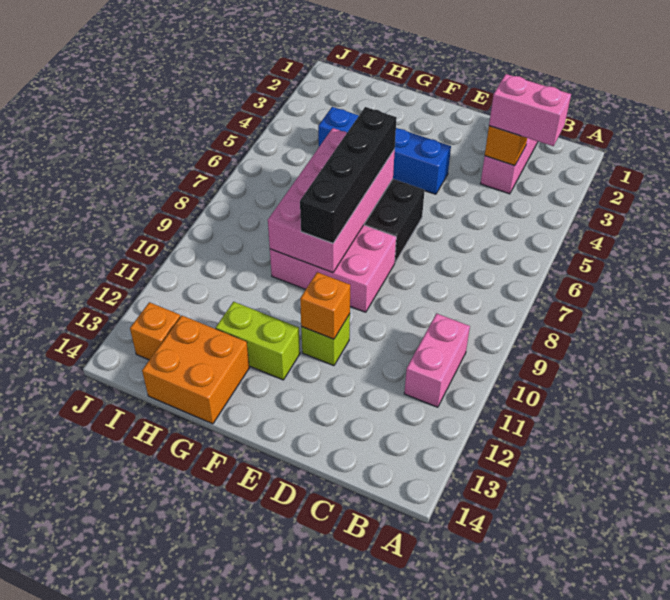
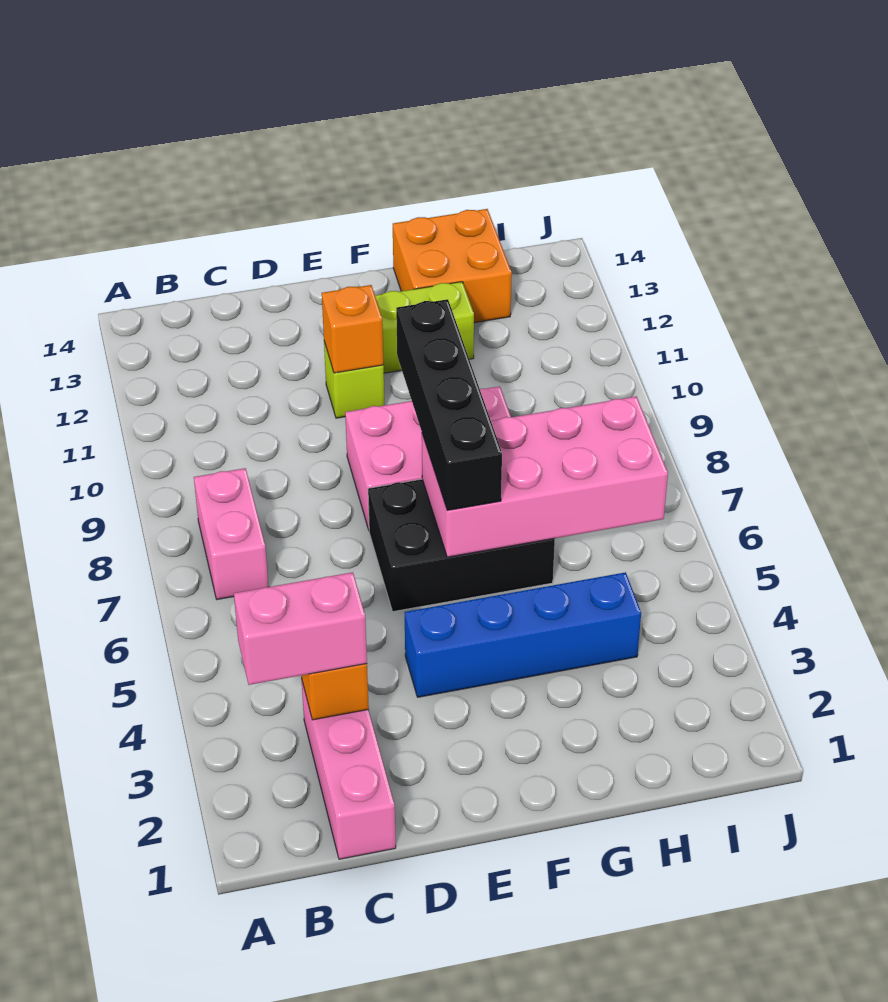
pink brick B10:B11 level 1 -> pink brick B7:B8 level 1
pink brick F6:G9 level 2 -> pink brick F6:I7 level 2
orange brick I13 level 1 -> none

